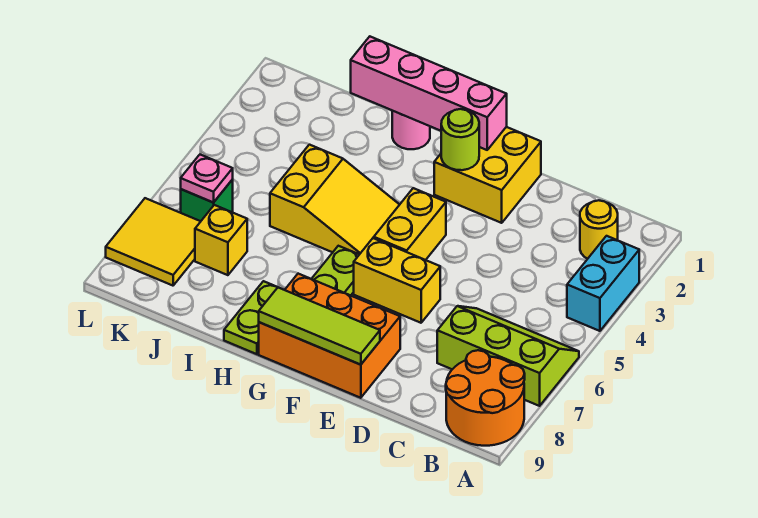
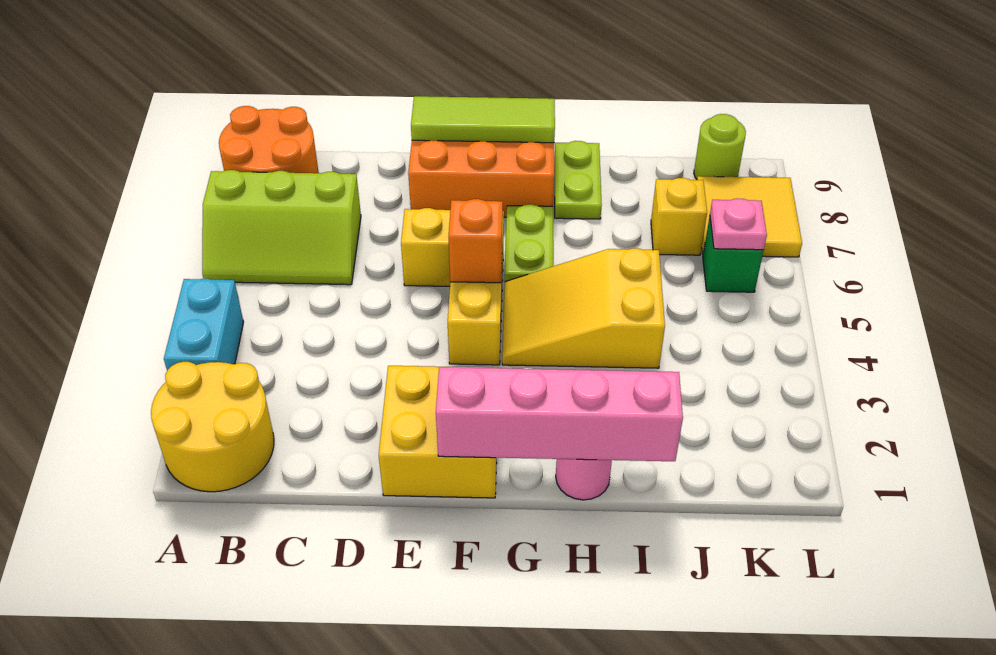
yellow round brick B2 level 1 -> yellow round brick A1:B2 level 1
lime round brick F2 level 2 -> lime round brick K9 level 1
none -> orange brick F5 level 2

